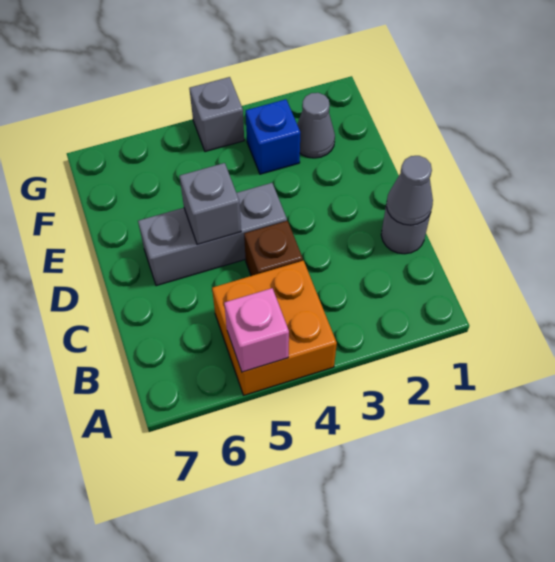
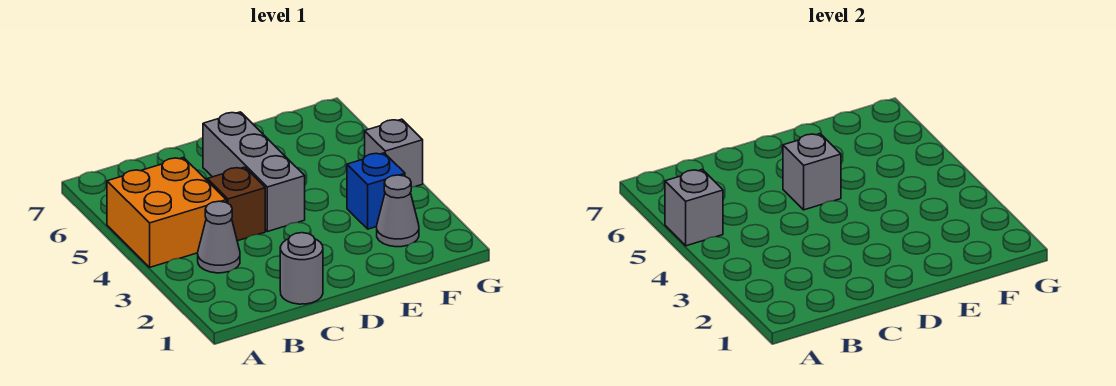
pink brick A5 level 2 -> grey brick A5 level 2
grey cone C1 level 2 -> grey cone B3 level 1

